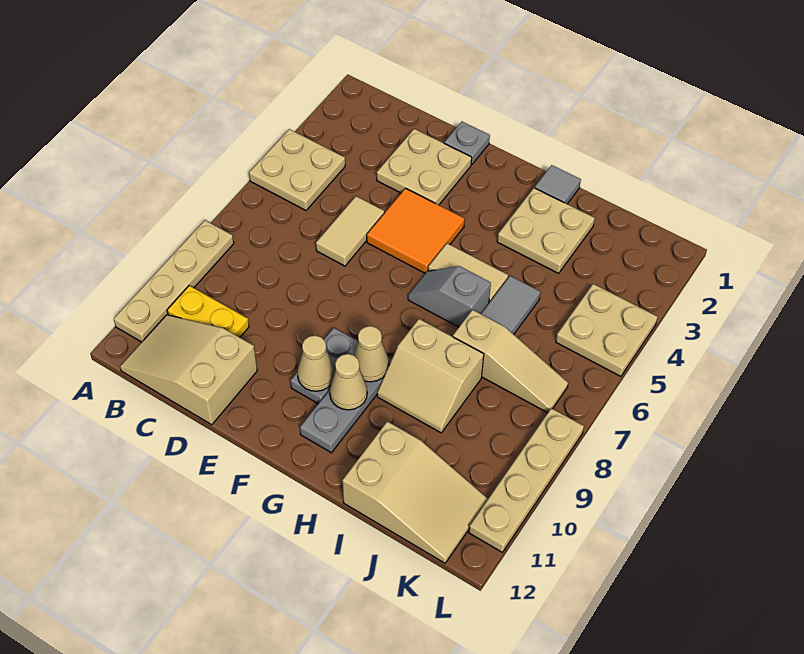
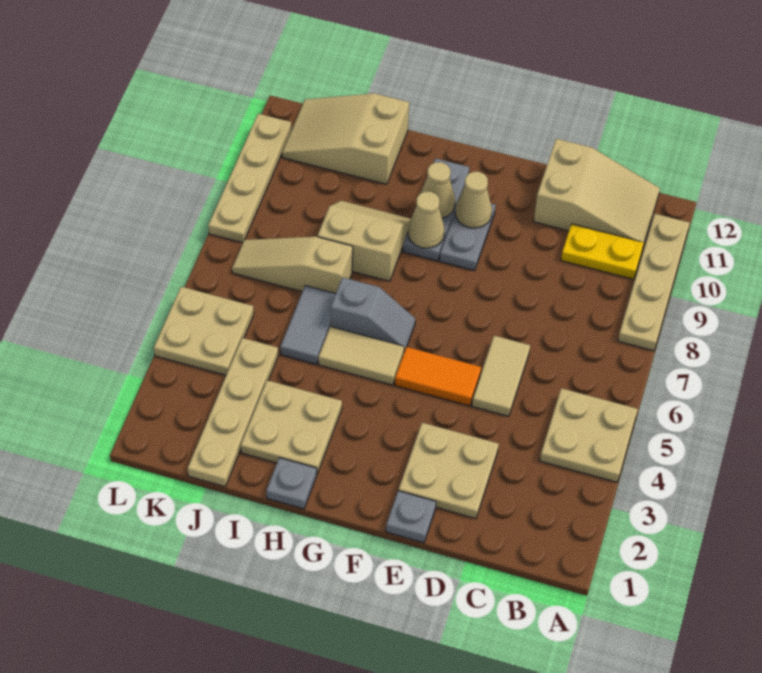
orange tile E4:F5 level 1 -> orange tile E5:F5 level 1
grey tile H1 level 1 -> grey plate H1 level 1
none -> tan plate J1:J4 level 1

